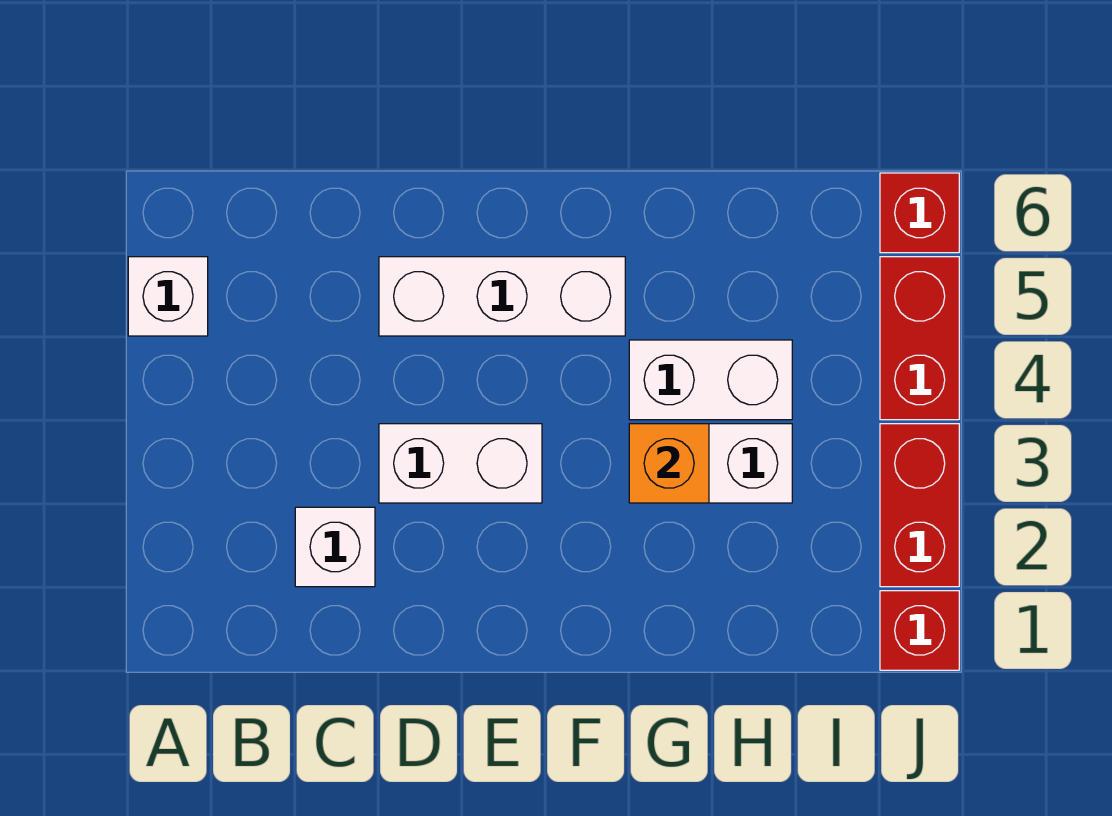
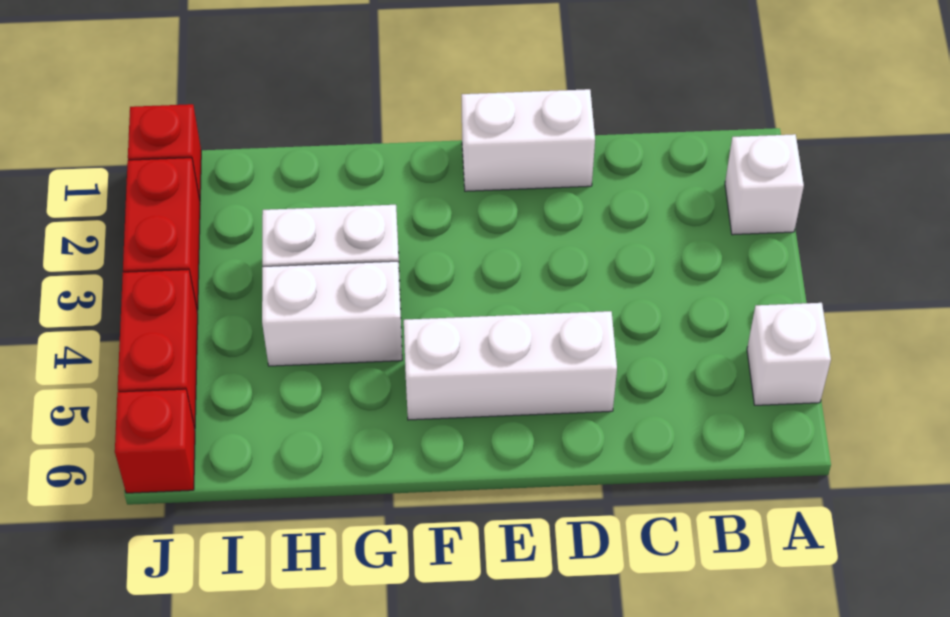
white brick C2 level 1 -> white brick A2 level 1
white brick D3:E3 level 1 -> white brick D1:E1 level 1
orange brick G3 level 2 -> none

